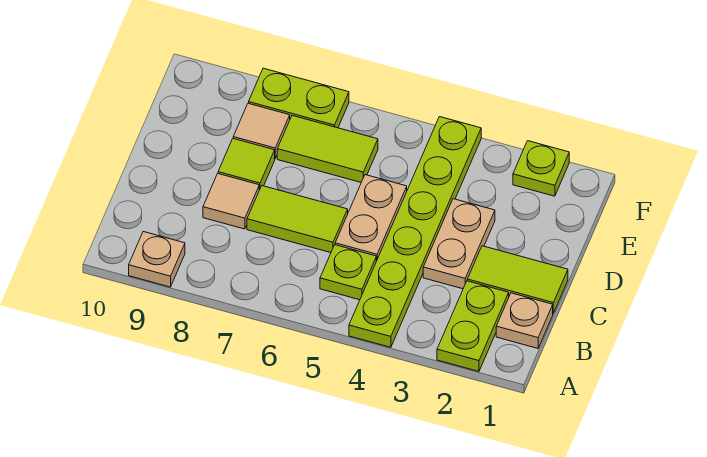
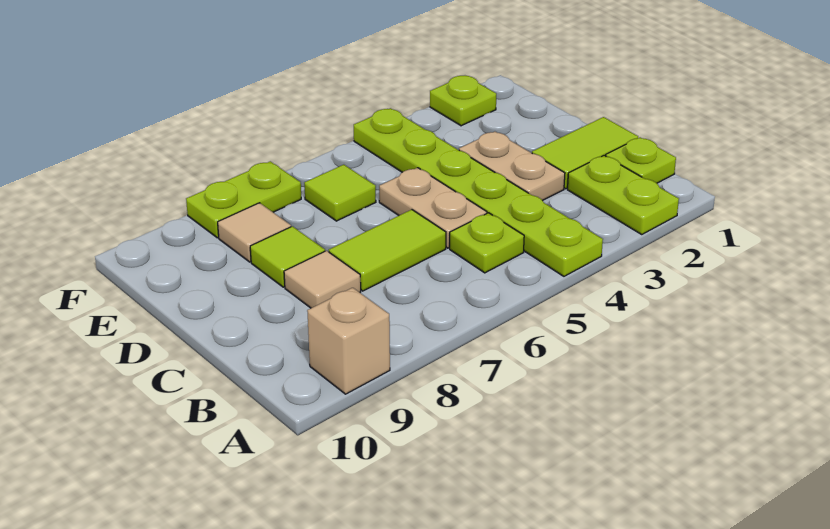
tan plate A9 level 1 -> tan brick A9 level 1
tan plate B1 level 1 -> lime plate B1 level 1
lime tile E6:E7 level 1 -> lime tile E6 level 1

